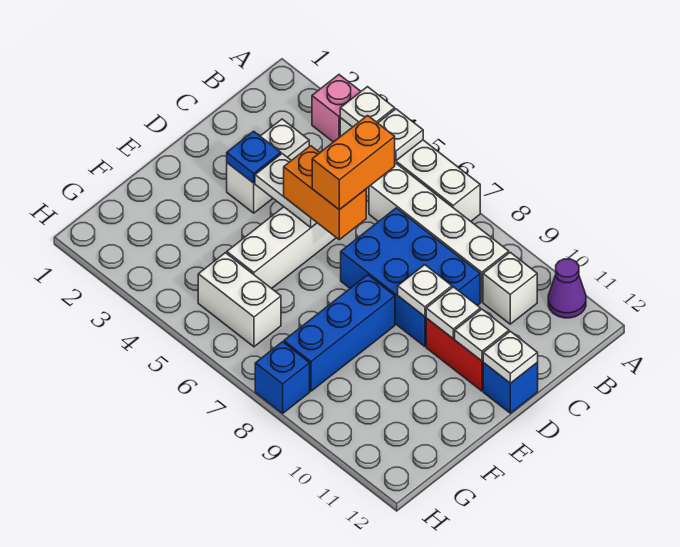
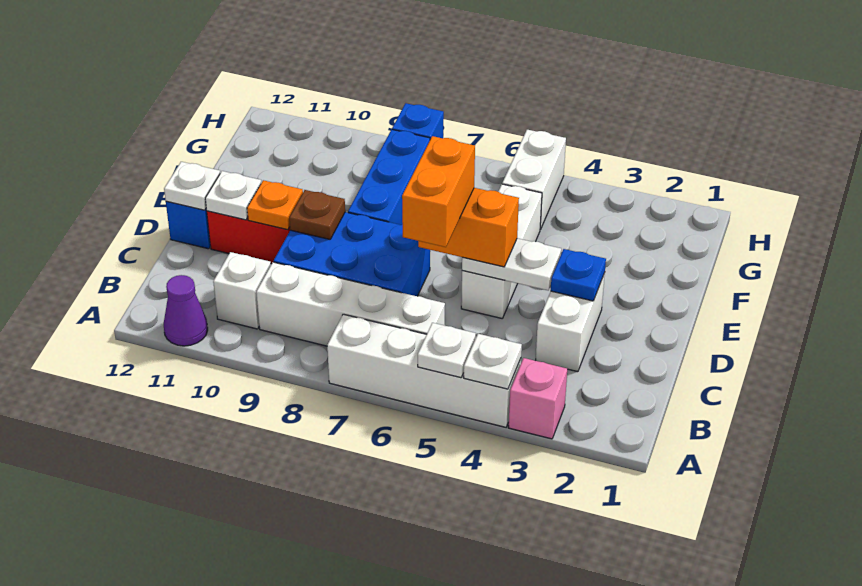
white plate D9 level 2 -> brown plate D9 level 2
white plate D10 level 2 -> orange plate D10 level 2
white brick G5:G6 level 1 -> white brick G5:H5 level 1

